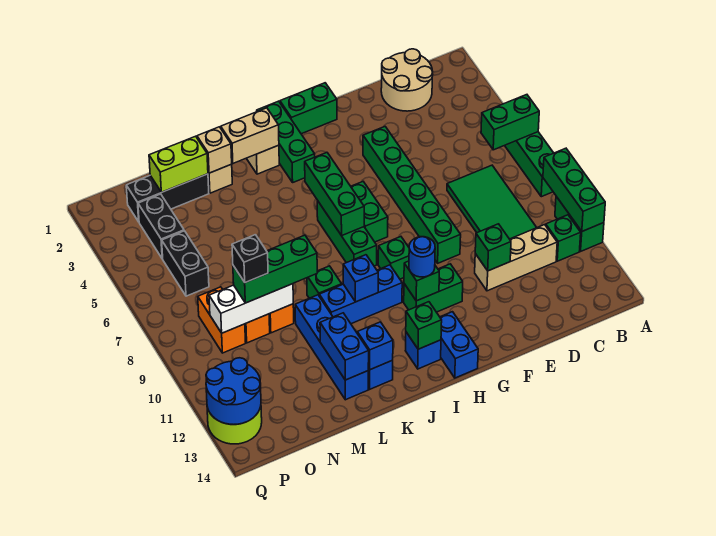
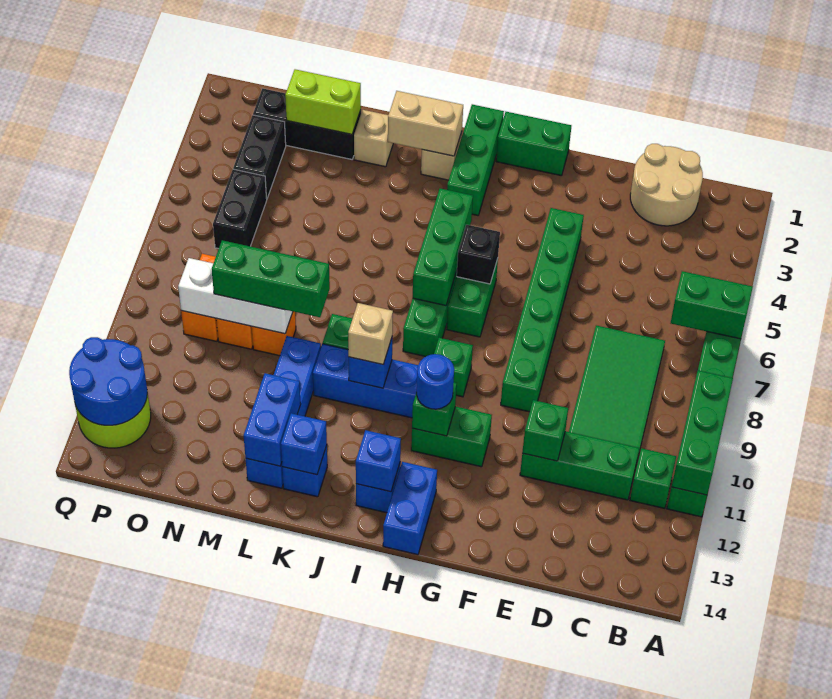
tan brick C11:E11 level 1 -> green brick C11:E11 level 1
green brick I13 level 2 -> blue brick I13 level 2
tan brick L2 level 2 -> tan brick J10 level 3
black brick N9 level 4 -> black brick H6 level 2

